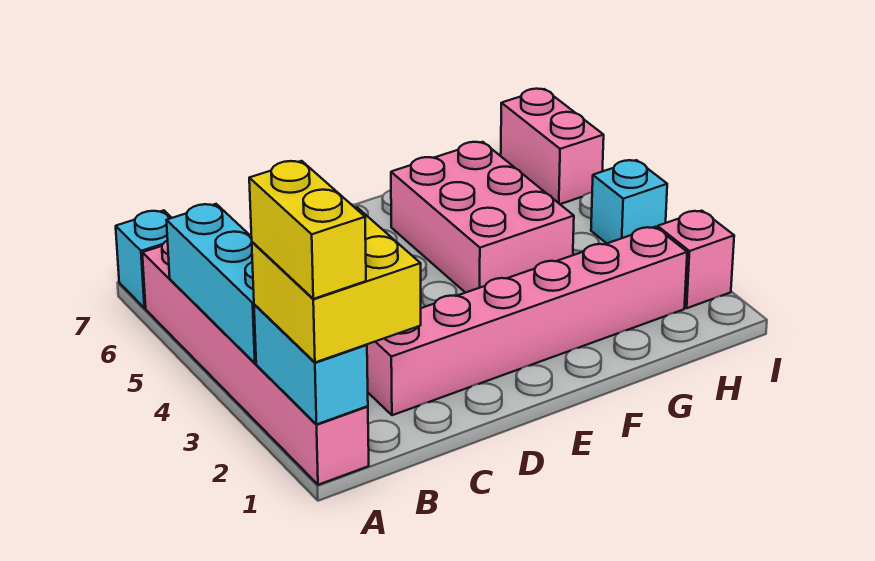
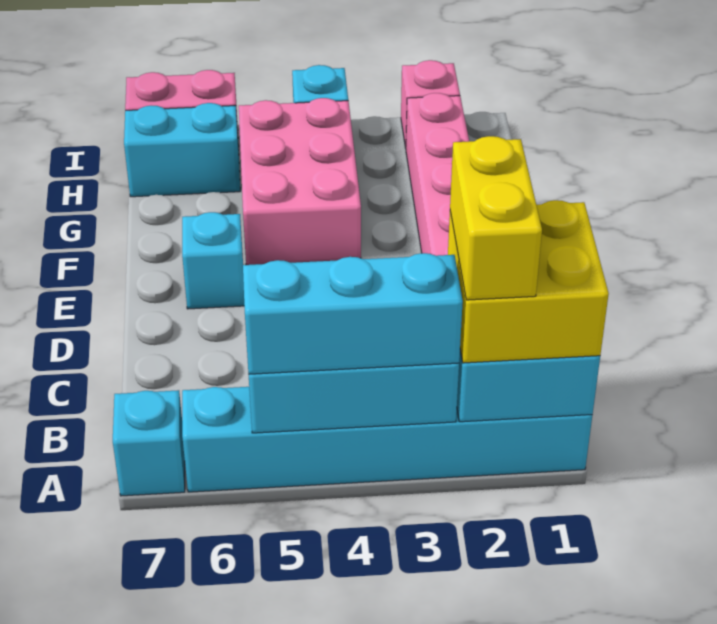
pink brick A1:A6 level 1 -> cyan brick A1:A6 level 1
yellow brick A1:A2 level 4 -> yellow brick A2:B2 level 4
none -> cyan brick A3:A5 level 3
none -> cyan brick E6 level 1
pink brick F4:G6 level 1 -> pink brick F4:H5 level 1
none -> cyan brick H6:H7 level 1

